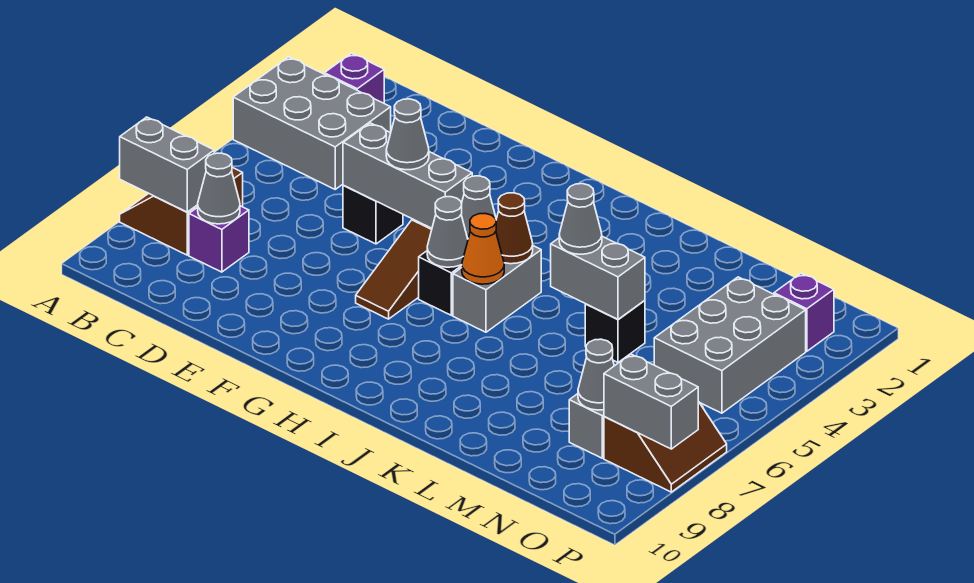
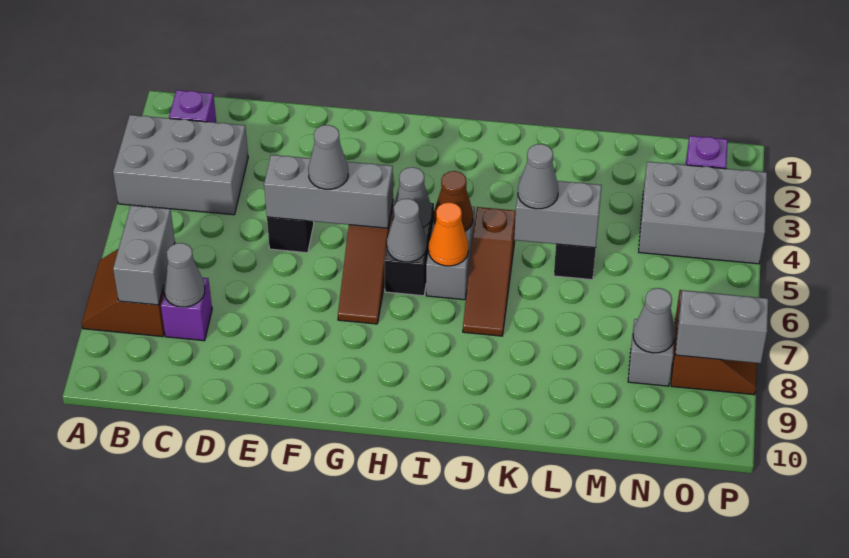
grey brick A8:B8 level 2 -> grey brick B7:B8 level 2
none -> brown slope J5:J7 level 1 top 5
grey brick N3:O5 level 1 -> grey brick N3:P4 level 1

